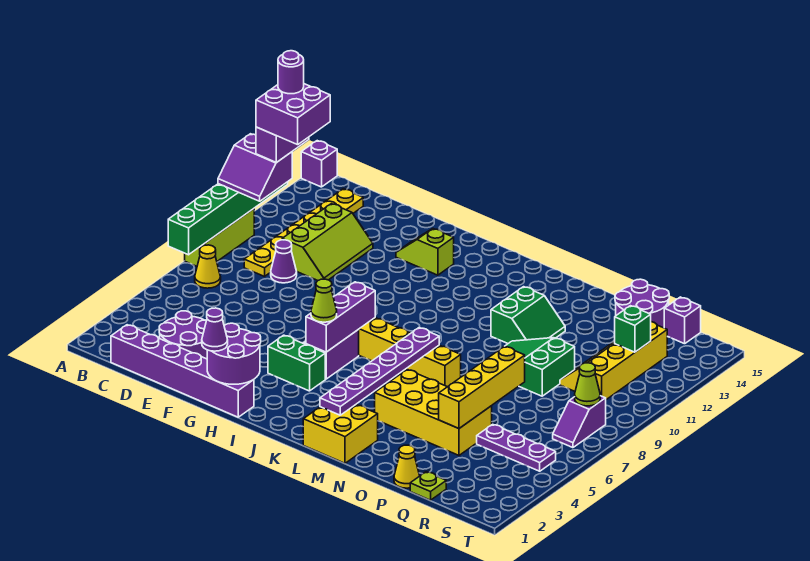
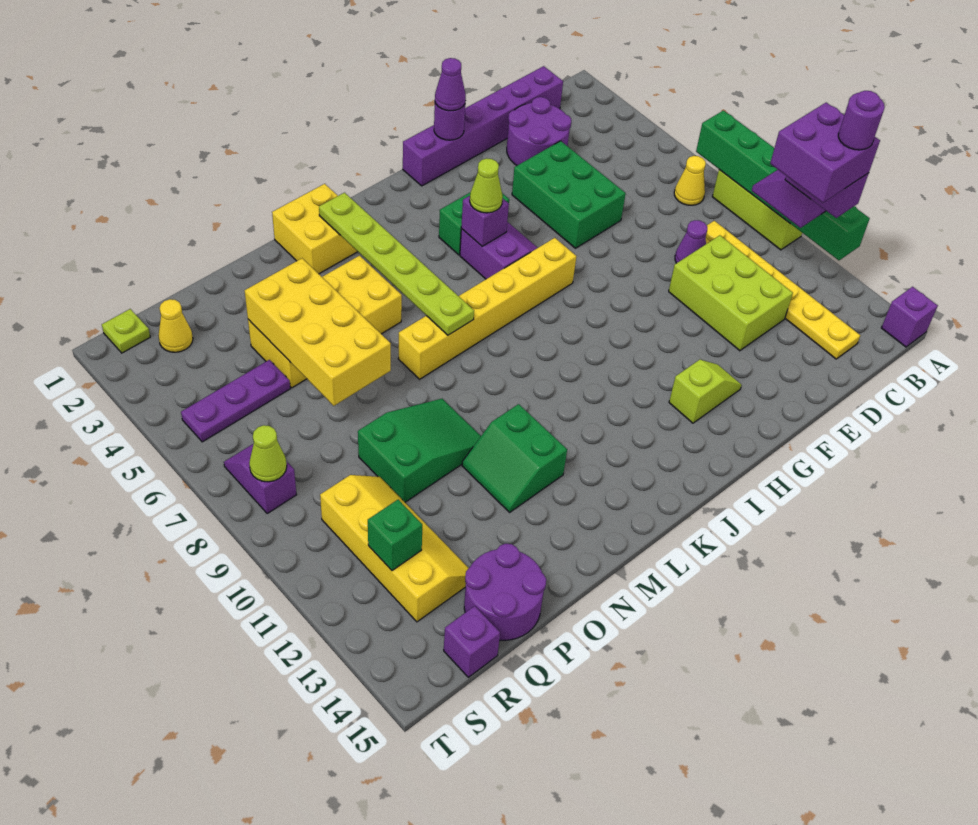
lime slope D10:E12 level 1 top D -> lime brick D10:E12 level 1
none -> green brick E4:F6 level 1
purple round brick G1:H2 level 2 -> purple round brick G1 level 2
purple brick I5:I7 level 2 -> purple brick I5 level 2
purple plate L2:L7 level 2 -> lime plate L2:L7 level 2
yellow cone P1 level 1 -> yellow cone R2 level 1
yellow brick P4:P7 level 2 -> yellow brick O4:P7 level 2
lime plate Q1 level 1 -> lime plate S1 level 1

